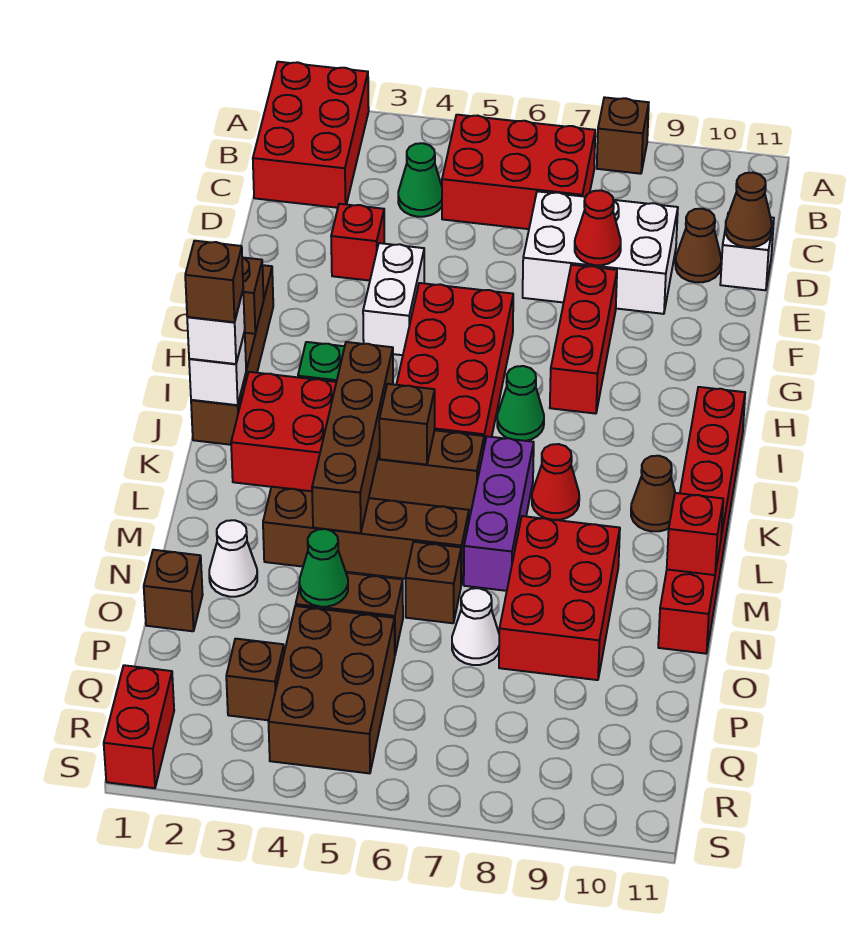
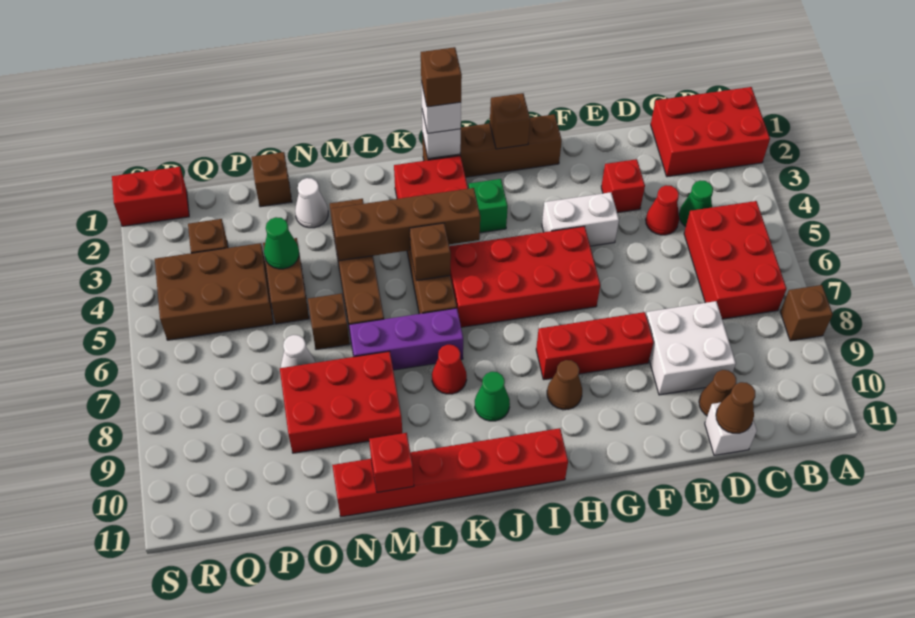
white brick D7:E9 level 1 -> white brick D8:E9 level 1
red cone E8 level 2 -> red cone D4 level 1
green cone I7 level 1 -> green cone J9 level 1
brown cone K10 level 1 -> brown cone H9 level 1

